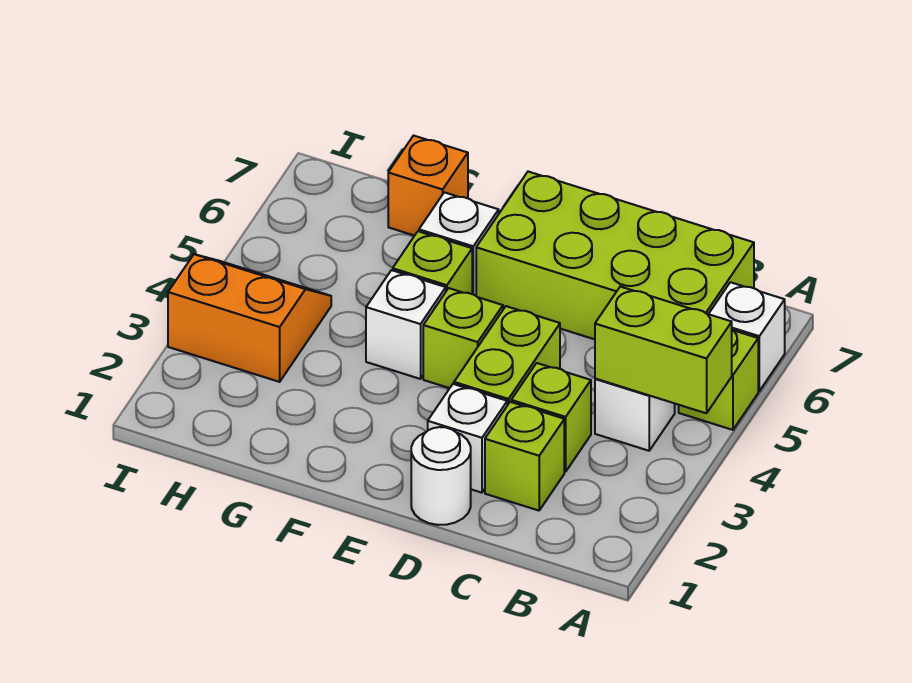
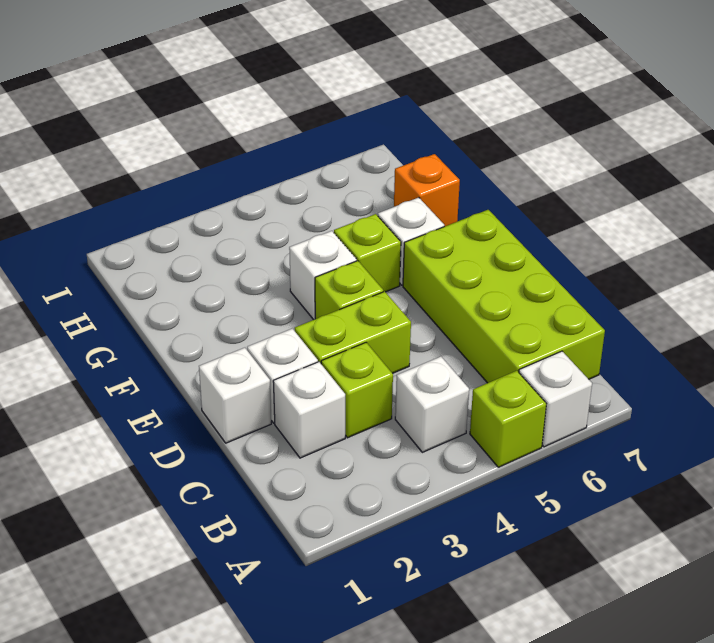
lime brick A4:B4 level 2 -> none
lime brick C2 level 1 -> white brick C2 level 1
white round brick D1 level 1 -> white brick D1 level 1
orange slope H3:I4 level 1 top 3 -> none

